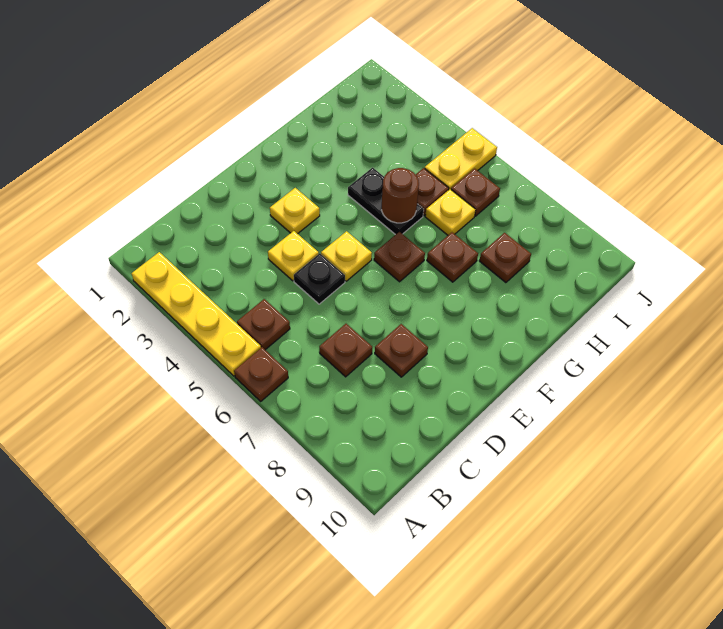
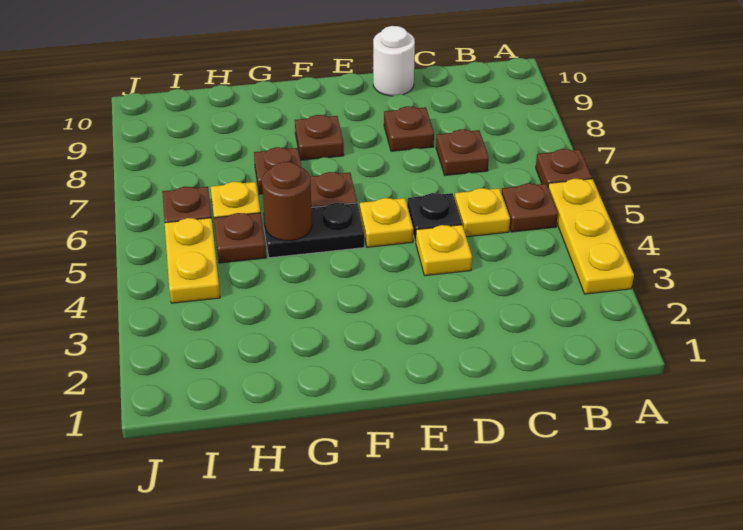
yellow plate A2:A5 level 1 -> yellow plate A3:A5 level 1
none -> white round brick D10 level 1
yellow plate E3 level 1 -> yellow plate C5 level 1
black plate G4:G5 level 1 -> black plate F5:G5 level 1
brown plate H8 level 1 -> brown plate F8 level 1
yellow plate I5:J5 level 1 -> yellow plate I4:I5 level 1

